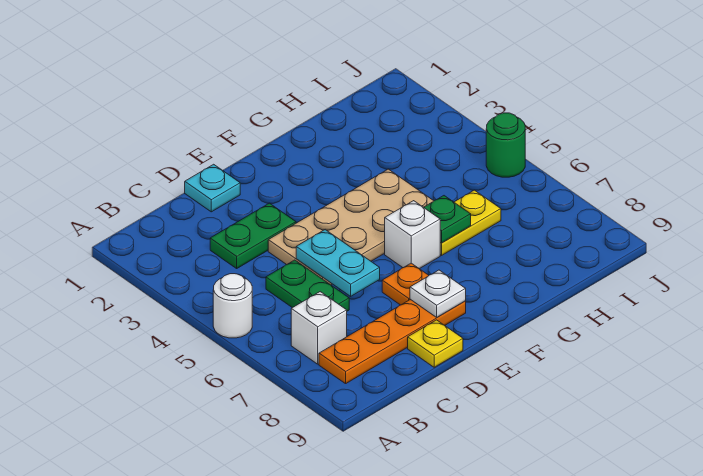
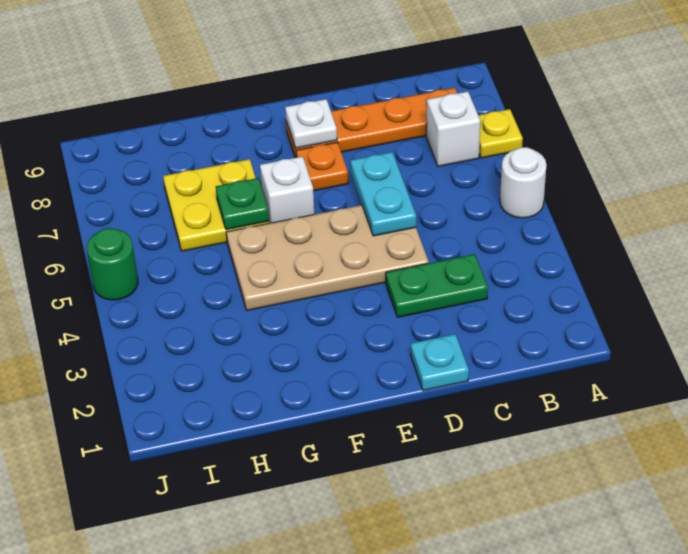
green plate C5:C6 level 1 -> none
yellow plate D9 level 1 -> yellow plate A7 level 1
yellow plate G6:H6 level 1 -> yellow plate G6:H7 level 1

